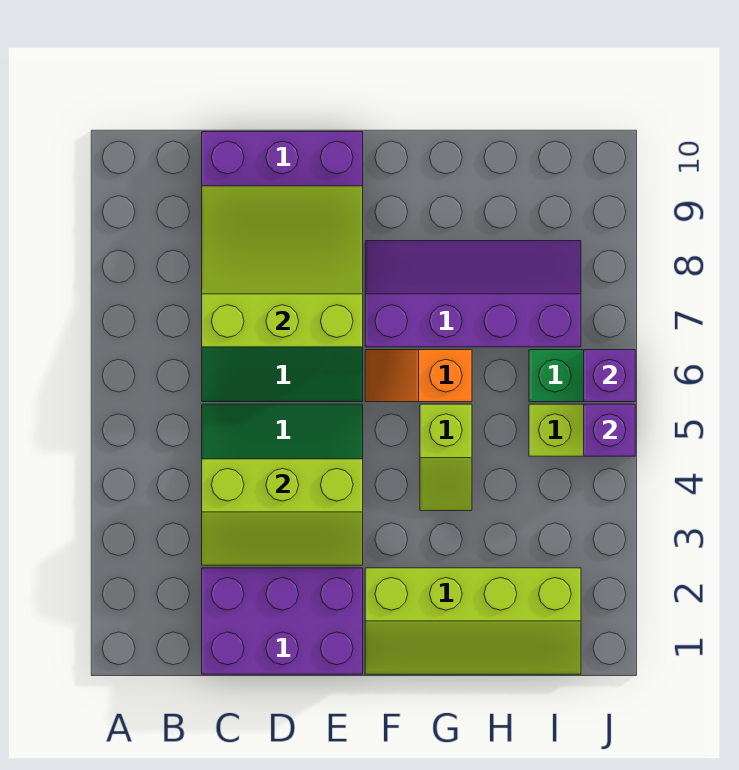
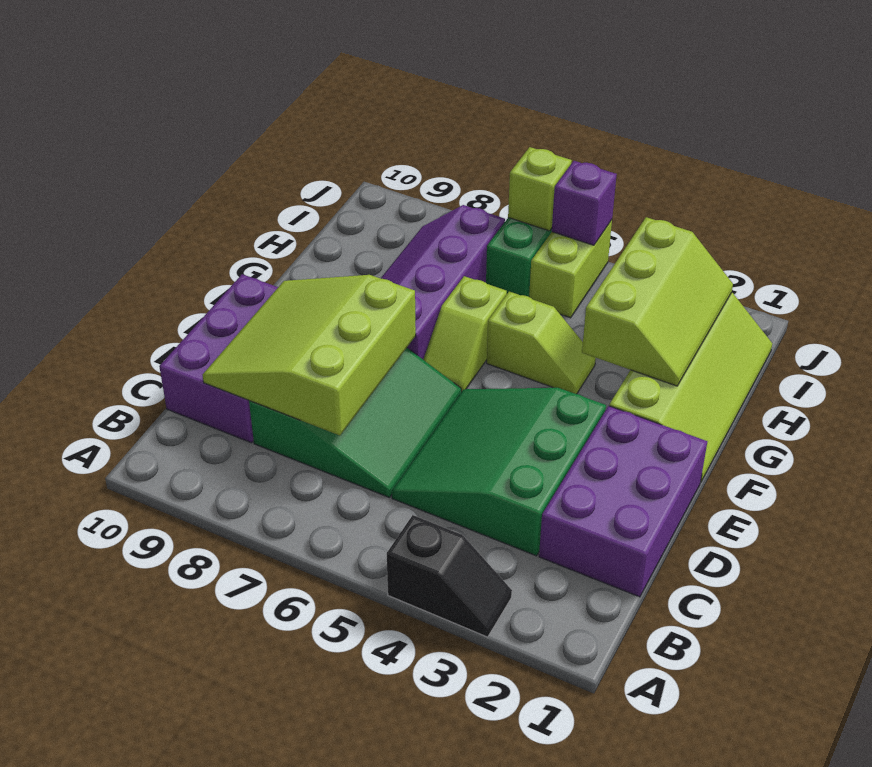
none -> black slope A3:A4 level 1 top 4
lime slope C3:E4 level 2 top 4 -> lime slope G2:I3 level 2 top 3
orange slope F6:G6 level 1 top G -> lime slope F6:G6 level 1 top G
purple brick J6 level 2 -> lime brick J6 level 2

